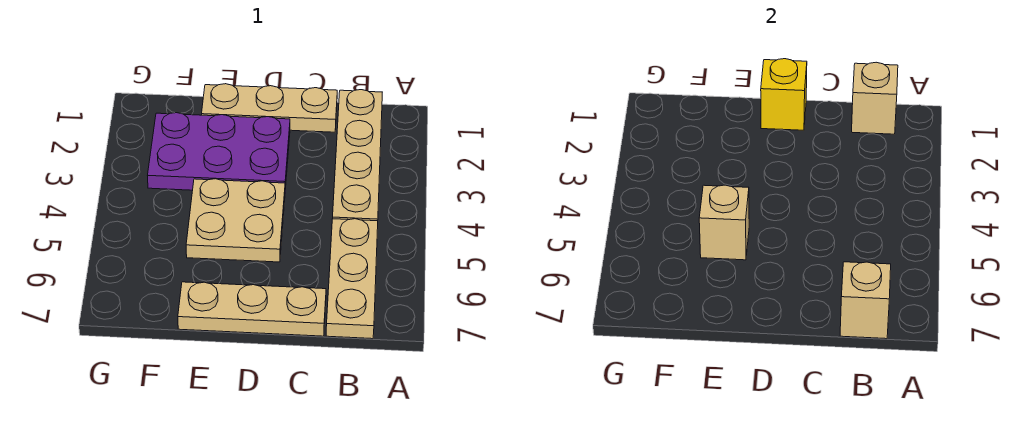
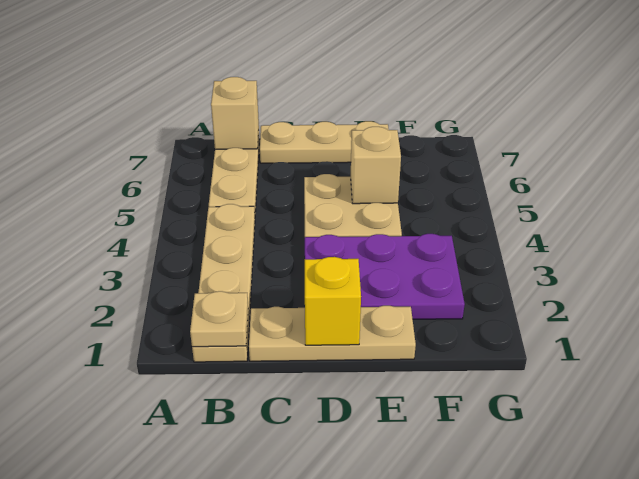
tan brick B1 level 2 -> tan plate B1 level 2

